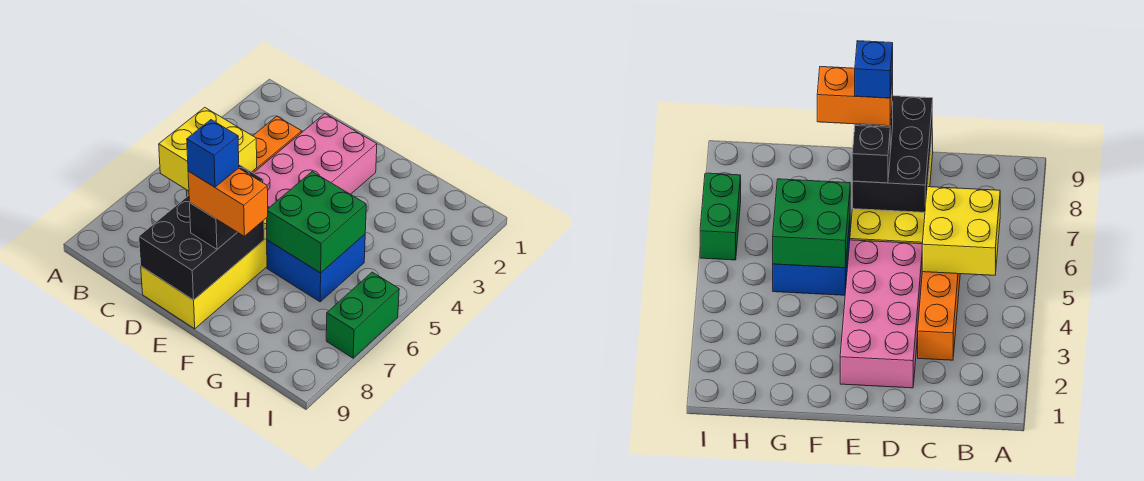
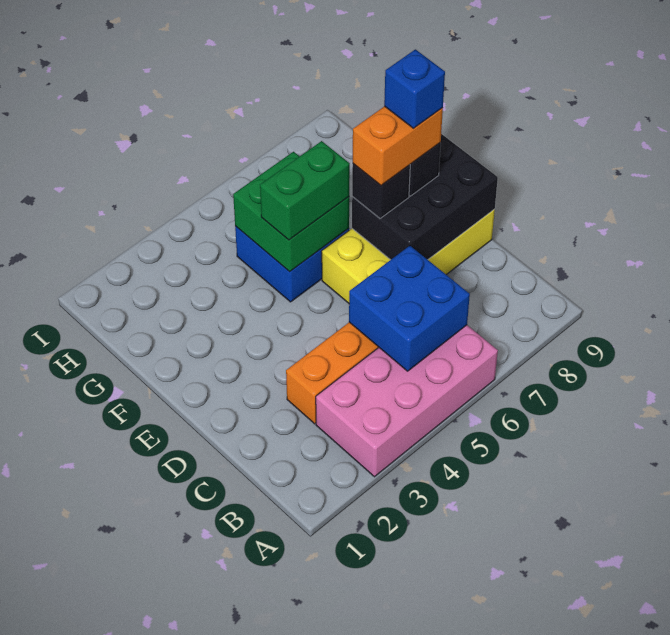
yellow brick B5:C6 level 2 -> blue brick B5:C6 level 2
pink brick D2:E5 level 1 -> pink brick A3:B6 level 1
orange brick E8:F8 level 4 -> orange brick E7:E8 level 4
green brick I6:I7 level 1 -> green brick F5:F6 level 3

